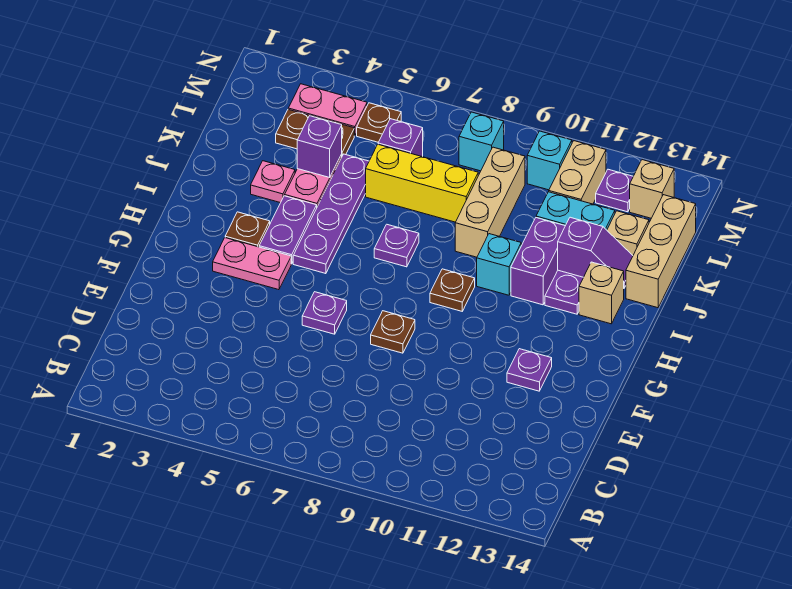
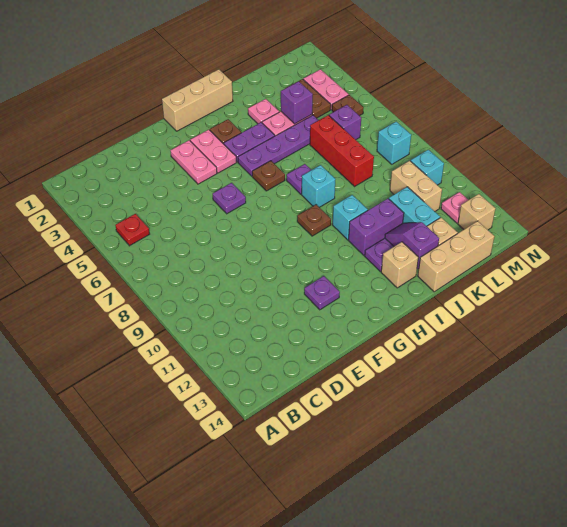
none -> red plate B5 level 1
none -> pink plate F3:F4 level 1
brown plate F8 level 1 -> brown plate H6 level 1
none -> cyan brick I8 level 1
tan brick J9:L9 level 1 -> tan brick G1:I1 level 1
purple slope J12:J13 level 2 top 12 -> purple slope J12:J13 level 2 top 13
yellow brick K6:K8 level 1 -> red brick K6:K8 level 1
tan brick L11:M11 level 1 -> tan brick L10:L11 level 1
purple plate M12 level 1 -> pink plate M12 level 1

